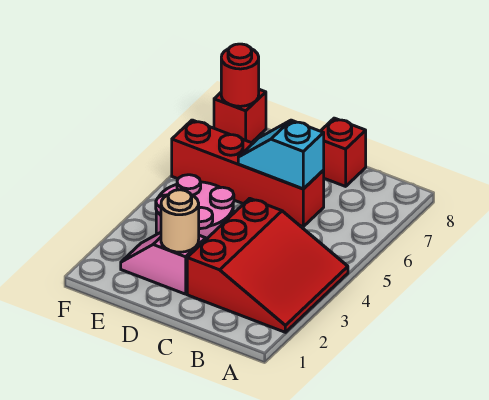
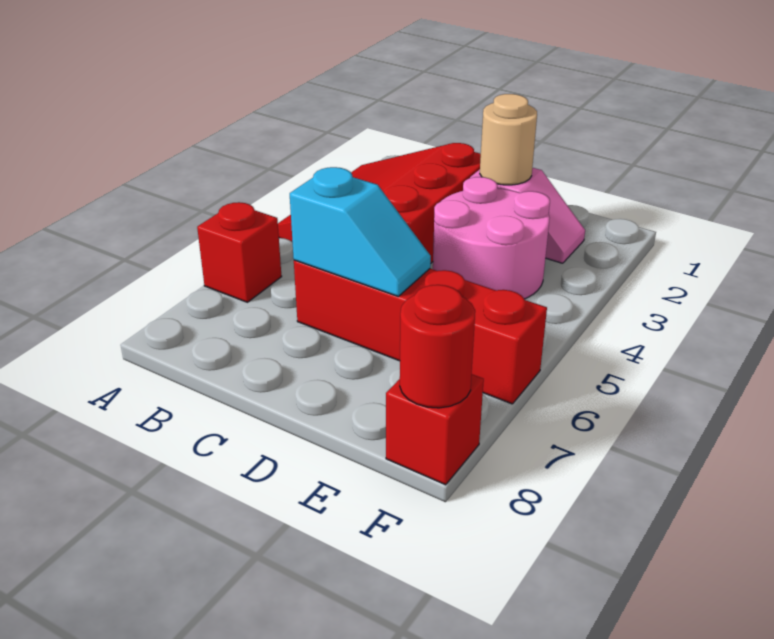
red brick C8 level 1 -> red brick A6 level 1

